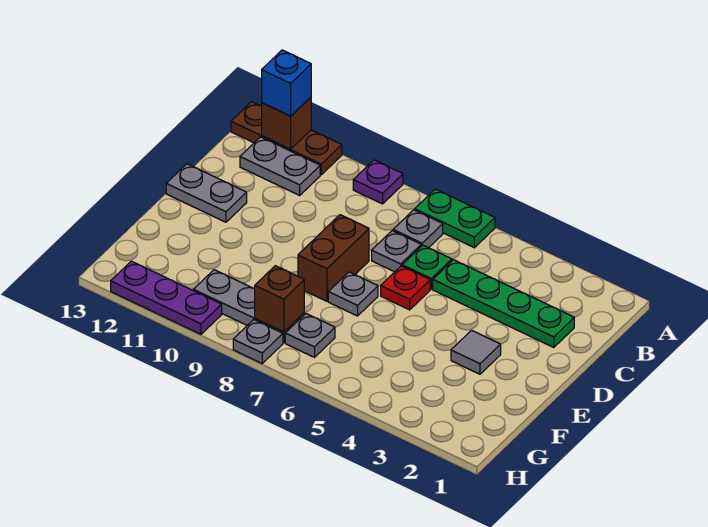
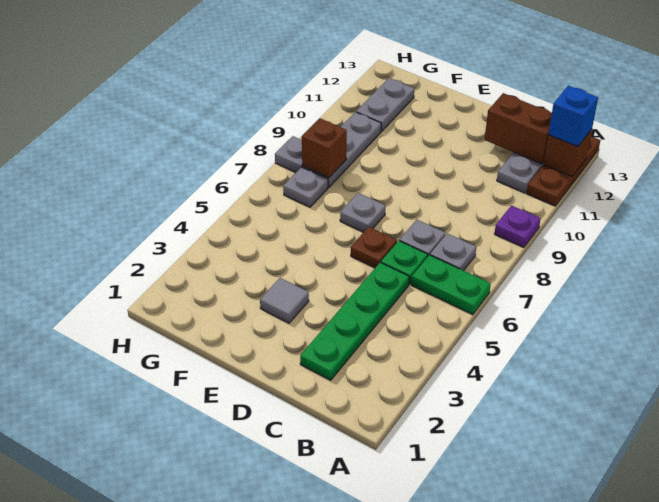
green plate A6:A7 level 1 -> green plate A6:B6 level 1
red plate D6 level 1 -> brown plate D6 level 1
brown brick D8:E8 level 1 -> brown brick B12:C12 level 2
grey plate D12:D13 level 1 -> grey plate G11:G12 level 1
purple plate H10:H12 level 1 -> none

